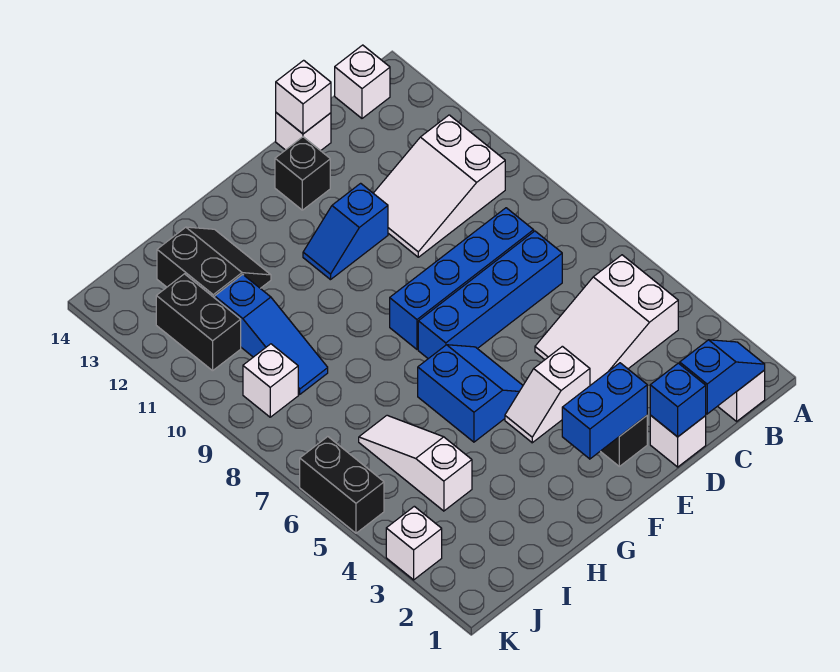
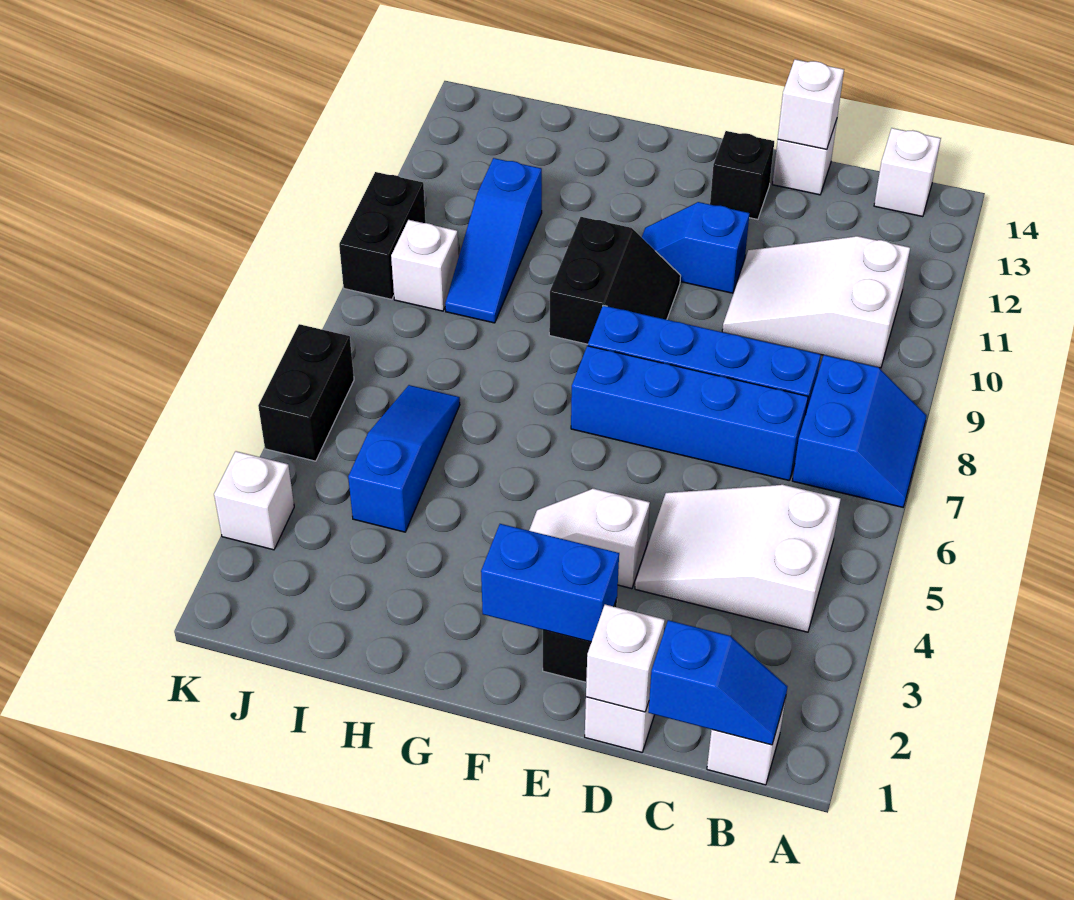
blue brick D1 level 2 -> white brick D1 level 2
blue slope F5:G6 level 1 top G -> blue slope A7:B8 level 1 top B
black slope H12:I13 level 1 top I -> black slope F9:G10 level 1 top G
white slope I4:I6 level 1 top 4 -> blue slope I4:I6 level 1 top 4
black brick J11:J12 level 1 -> black brick K9:K10 level 1

